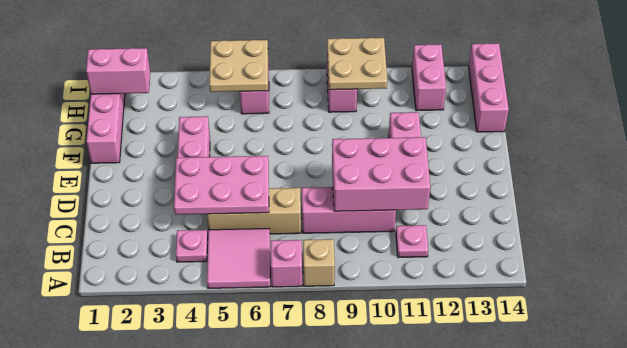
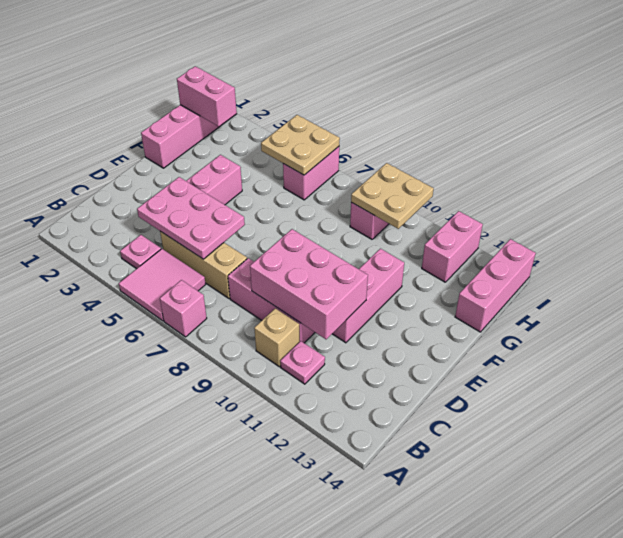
tan brick A8 level 1 -> tan brick B10 level 1

